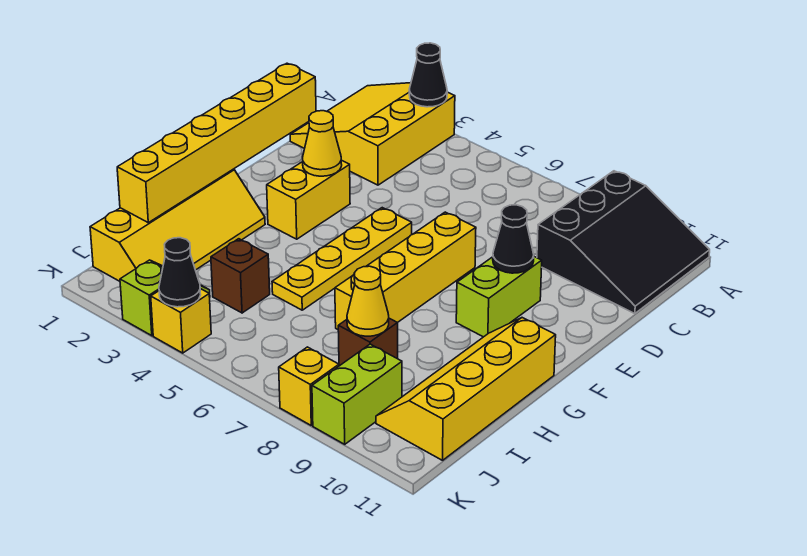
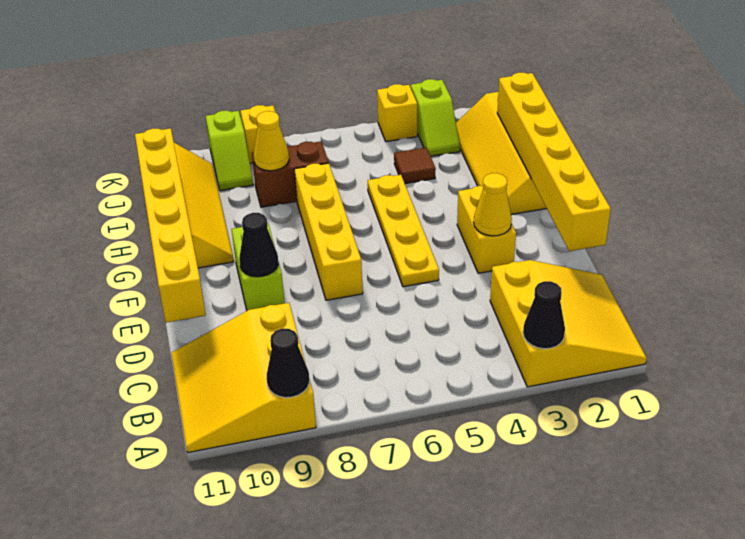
black slope A9:C11 level 1 top 9 -> yellow slope A9:C11 level 1 top 9
none -> yellow brick D11:I11 level 2
brown brick I4 level 1 -> brown tile I4 level 1
brown brick I8 level 1 -> brown brick I7:I8 level 1
lime brick J9:K9 level 1 -> lime slope J9:K9 level 1 top K
black cone K4 level 2 -> black cone A9 level 2

